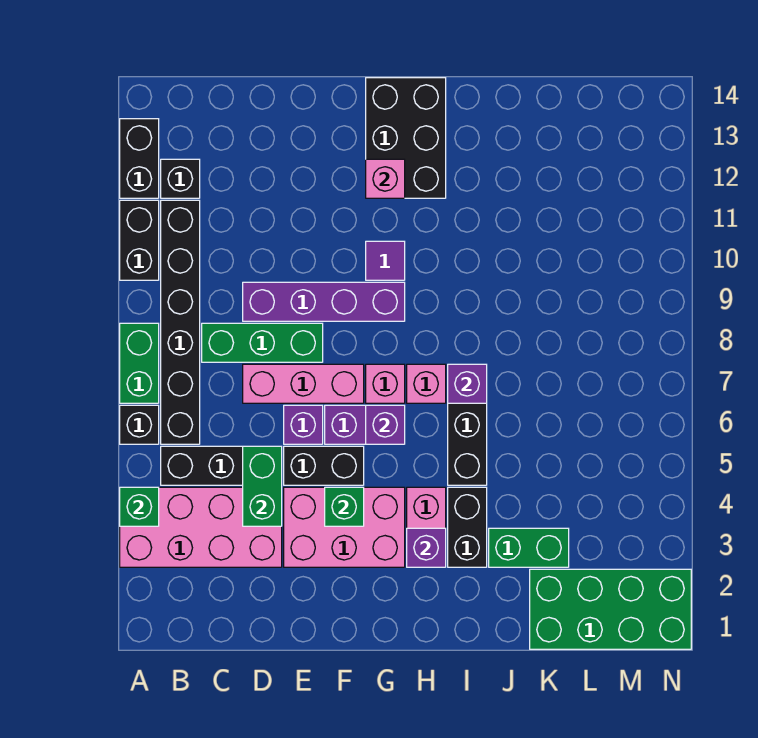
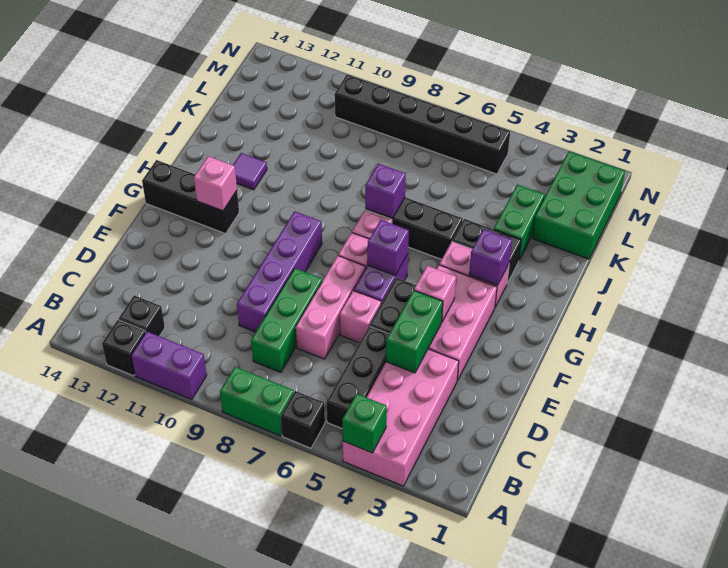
black brick A10:A11 level 1 -> purple brick A10:A11 level 1
black brick A12:A13 level 1 -> black brick A12 level 1
black brick B6:B11 level 1 -> black brick M5:M10 level 1
green brick D4:D5 level 2 -> green brick D4:E4 level 2
purple brick E6 level 1 -> pink brick E6 level 1
green brick F4 level 2 -> pink brick F4 level 2
purple tile G10 level 1 -> purple tile I12 level 1
black brick G12:H14 level 1 -> black brick G12:G14 level 1
green brick K1:N2 level 1 -> green brick K1:M2 level 1

